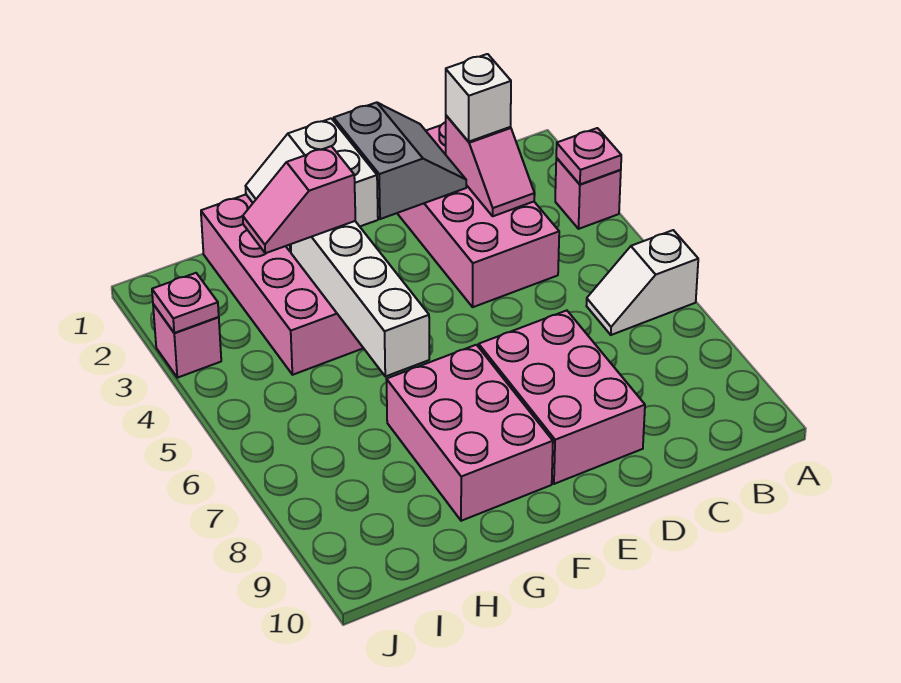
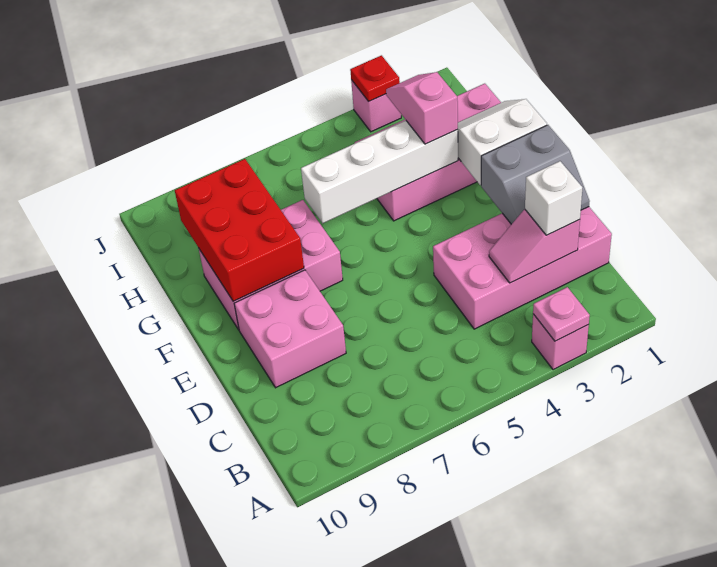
white slope A6:B6 level 1 top A -> none
pink brick D7:E9 level 1 -> pink brick D8:E9 level 1
none -> red brick F8:H9 level 2
pink plate J3 level 2 -> red plate J3 level 2

